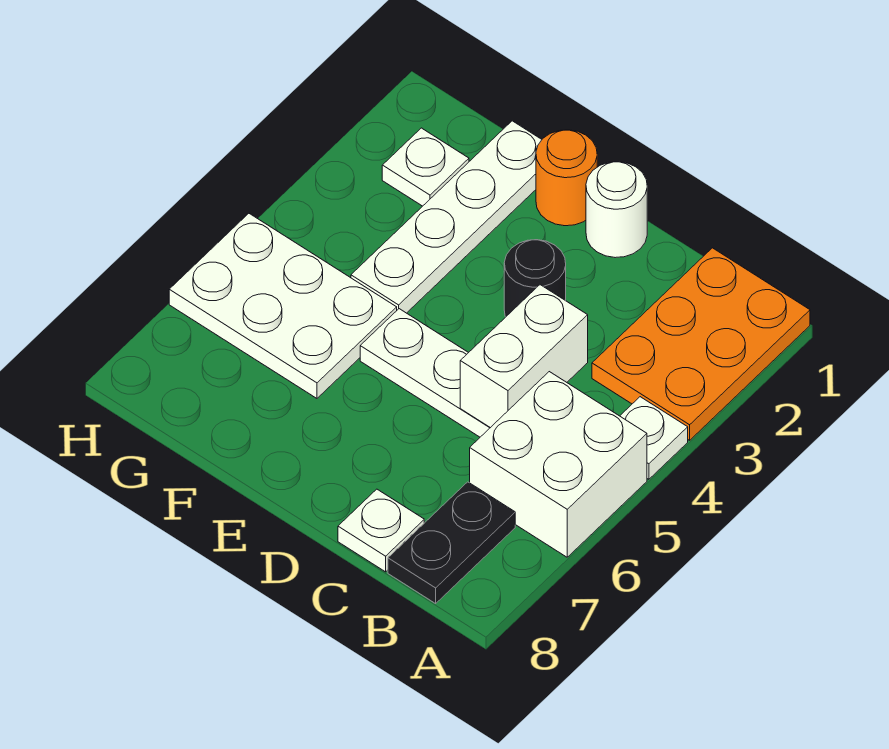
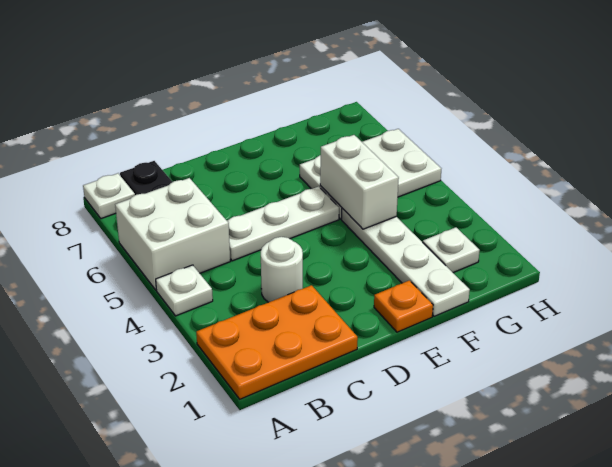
orange plate A1:B3 level 1 -> orange plate A1:C2 level 1
white brick C4:C5 level 2 -> white brick F4:F5 level 2
white plate C8 level 1 -> white plate A8 level 1
white round brick D1 level 1 -> white round brick C3 level 1
black round brick D3 level 1 -> none
orange round brick E1 level 1 -> orange plate E1 level 1

